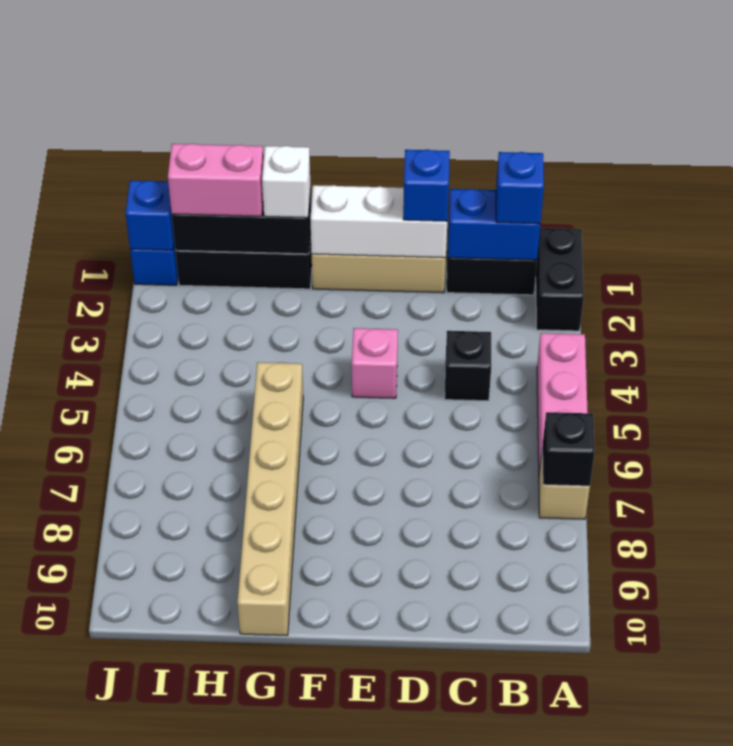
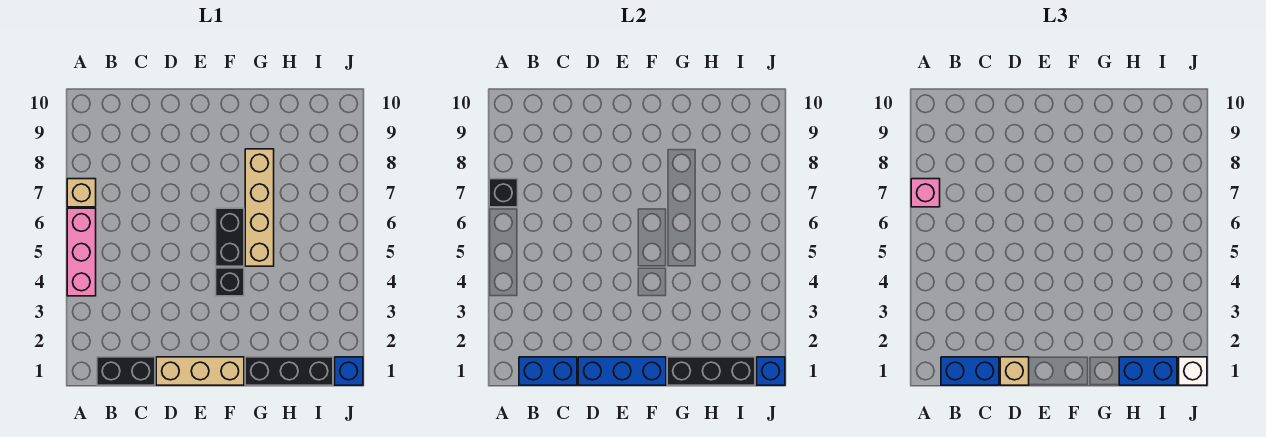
black brick A1:A2 level 1 -> black brick F5:F6 level 1
blue brick B1 level 3 -> blue brick B1:C1 level 3
black brick C4 level 1 -> black brick F4 level 1
white brick D1:F1 level 2 -> blue brick D1:F1 level 2
blue brick D1 level 3 -> tan brick D1 level 3
pink brick E4 level 1 -> pink brick A7 level 3
white brick G1 level 3 -> white brick J1 level 3
tan brick G5:G10 level 1 -> tan brick G5:G8 level 1
pink brick H1:I1 level 3 -> blue brick H1:I1 level 3

